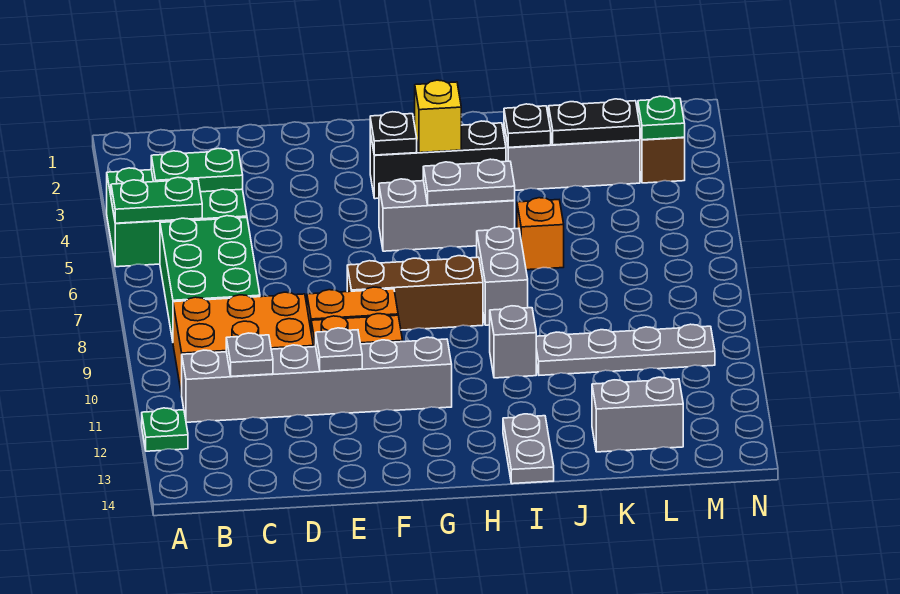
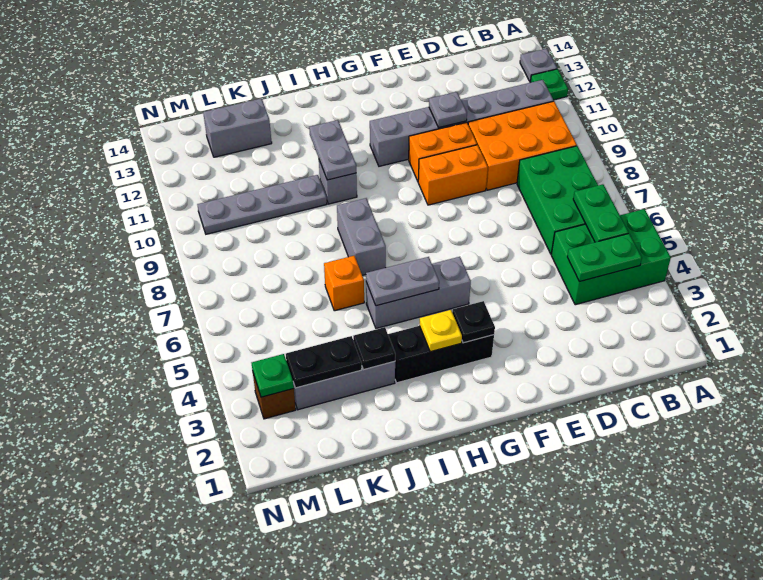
green plate A5:B5 level 2 -> green plate B5:B6 level 2
grey plate C11 level 2 -> grey plate A13 level 1
brown brick F8:H8 level 1 -> none
yellow brick H3 level 2 -> yellow plate H3 level 2
grey plate I13:I14 level 1 -> grey plate I10:I11 level 2

